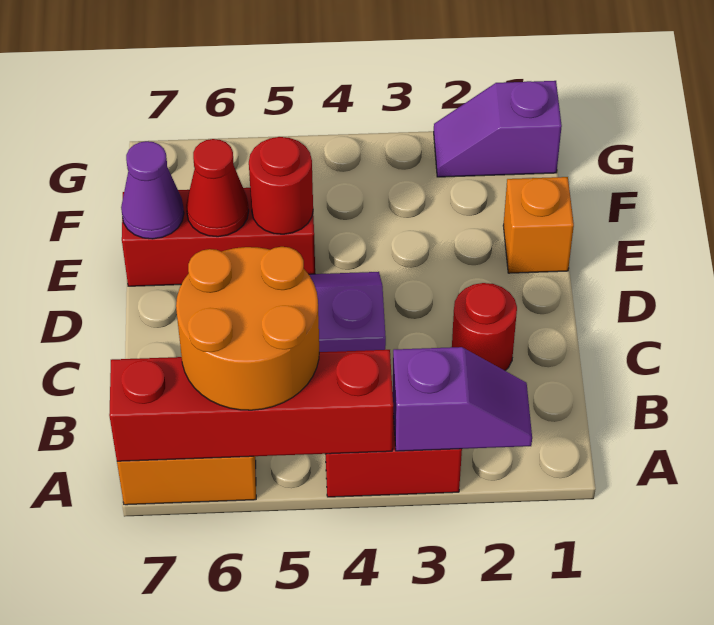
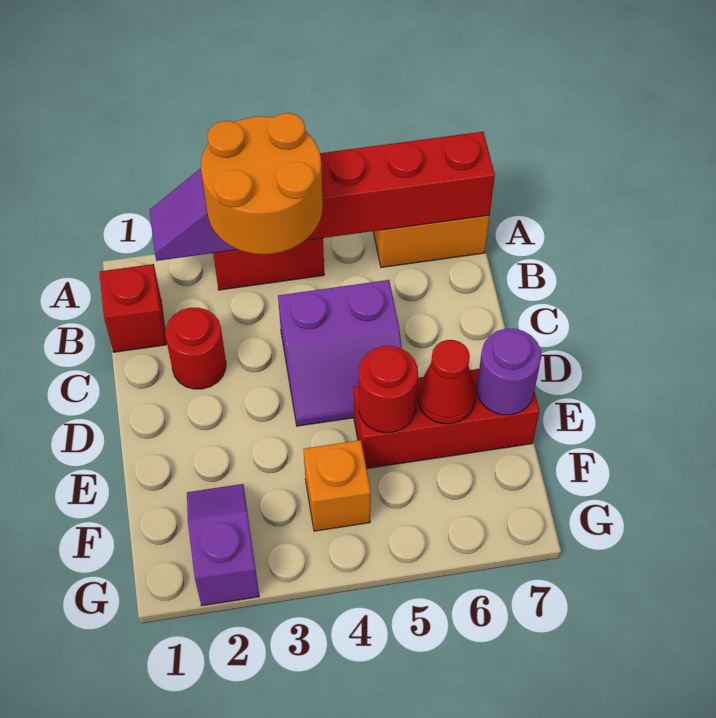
orange round brick A5:B6 level 3 -> orange round brick A3:B4 level 3
none -> red brick B1 level 1
orange brick E1 level 1 -> orange brick F4 level 1
purple cone E7 level 2 -> purple round brick E7 level 2
purple slope G1:G2 level 1 top 1 -> purple slope F2:G2 level 1 top G

